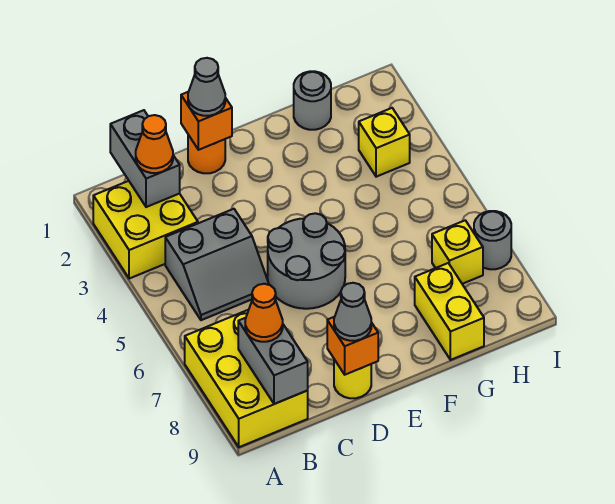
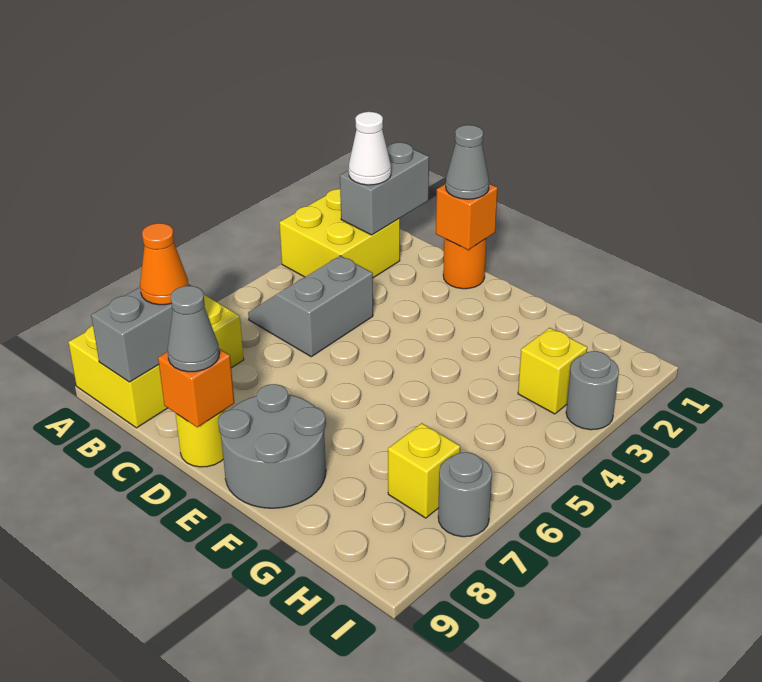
orange cone B2 level 3 -> white cone B2 level 3
grey slope B4:C5 level 1 top 4 -> grey slope B4:C5 level 1 top C
grey round brick D5:E6 level 1 -> grey round brick E8:F9 level 1
grey round brick G1 level 1 -> grey round brick I3 level 1
yellow brick G8:G9 level 1 -> none

